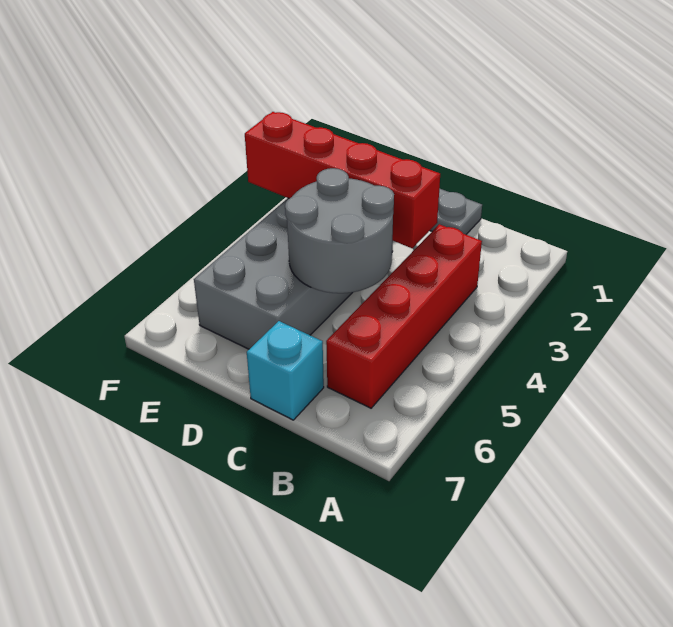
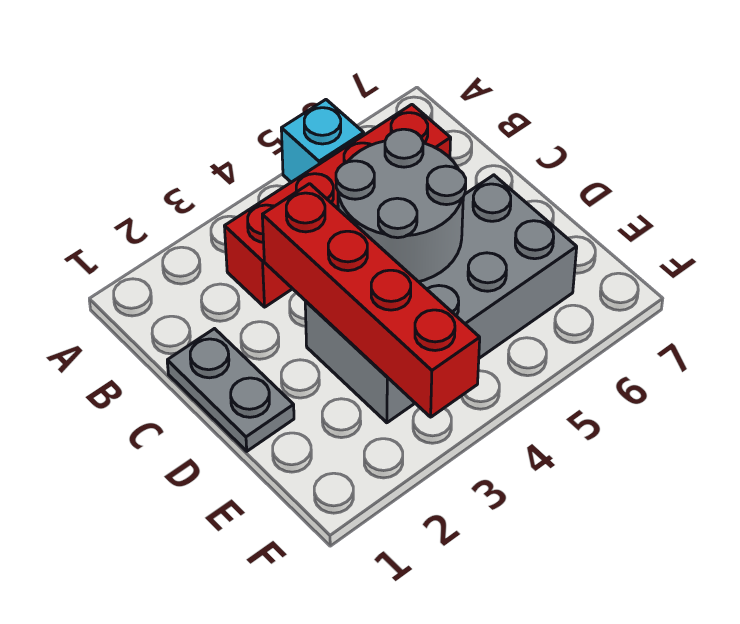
cyan brick C7 level 1 -> cyan brick A5 level 1

